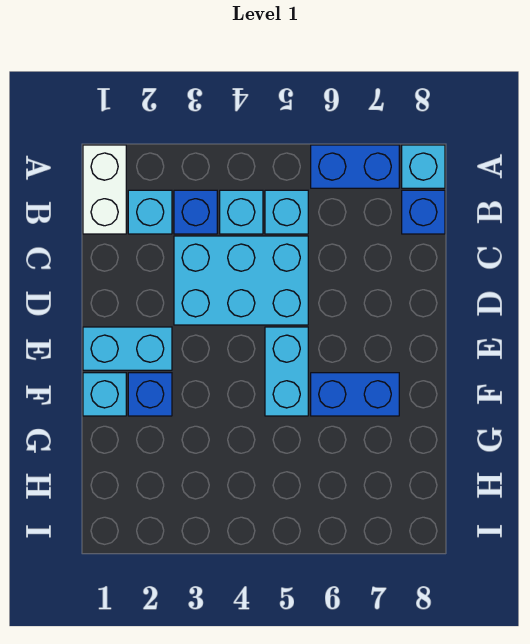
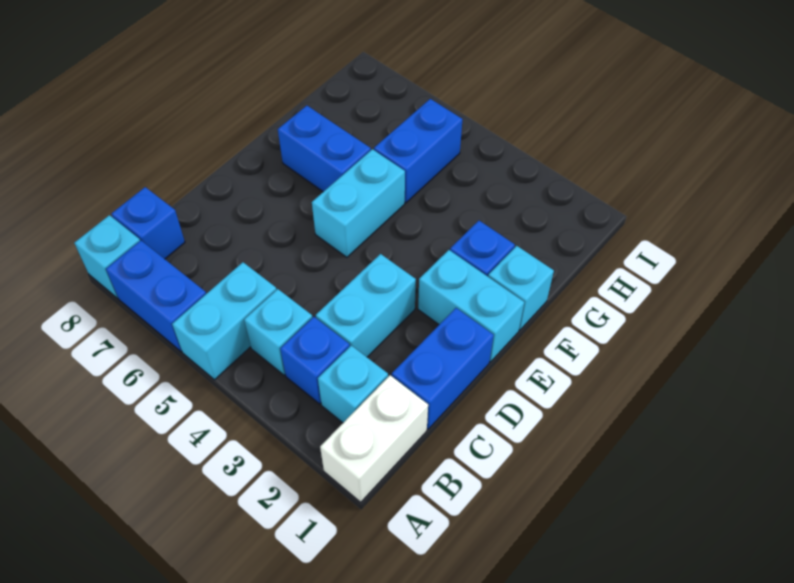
cyan brick B5 level 1 -> cyan brick A5:B5 level 1
none -> blue brick C1:D1 level 1
cyan brick C3:D5 level 1 -> cyan brick C3:D3 level 1
none -> blue brick G5:H5 level 1

